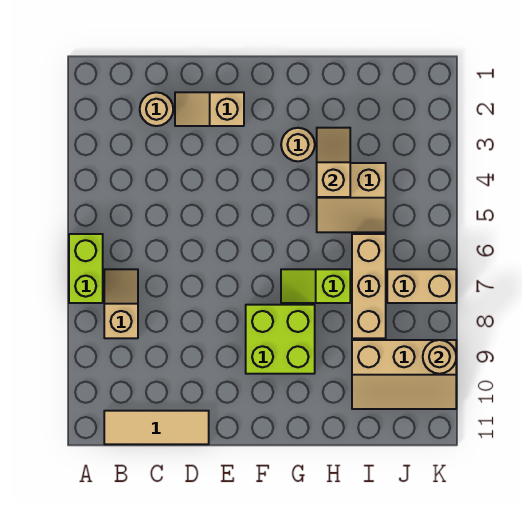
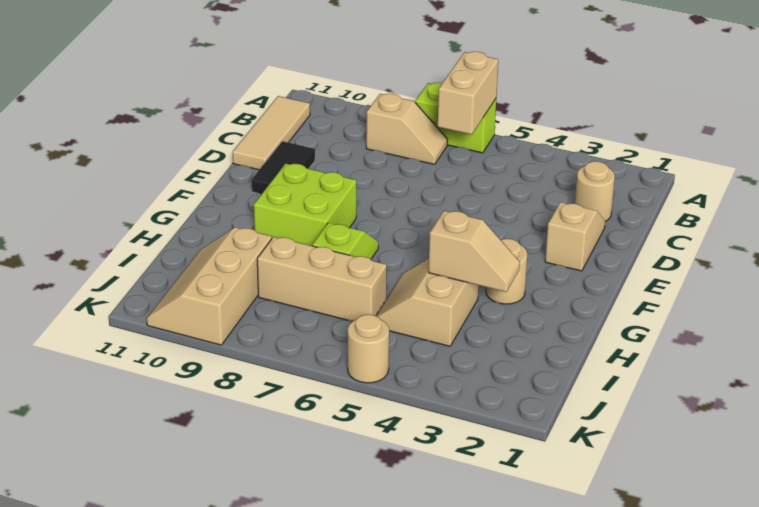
none -> black tile D10:E10 level 1
tan brick J7:K7 level 1 -> tan brick A6:B6 level 2
tan round brick K9 level 2 -> tan round brick K5 level 1

